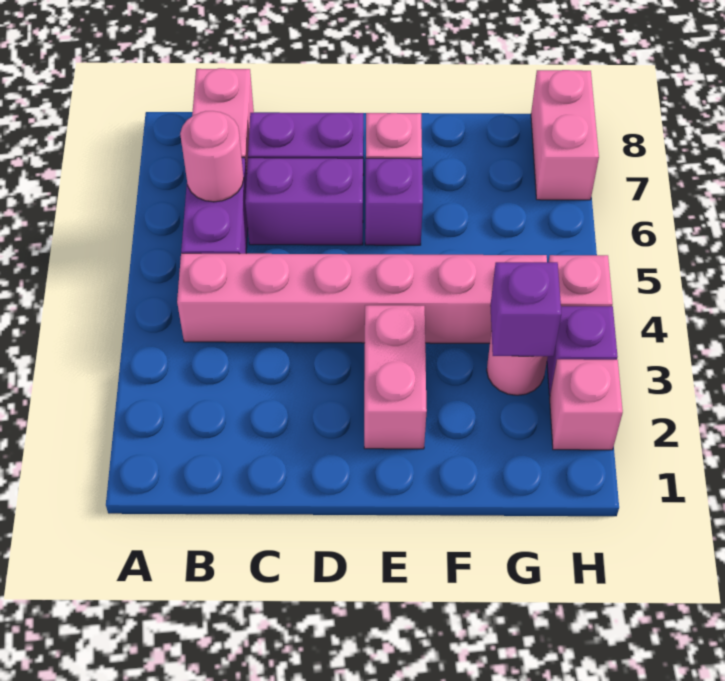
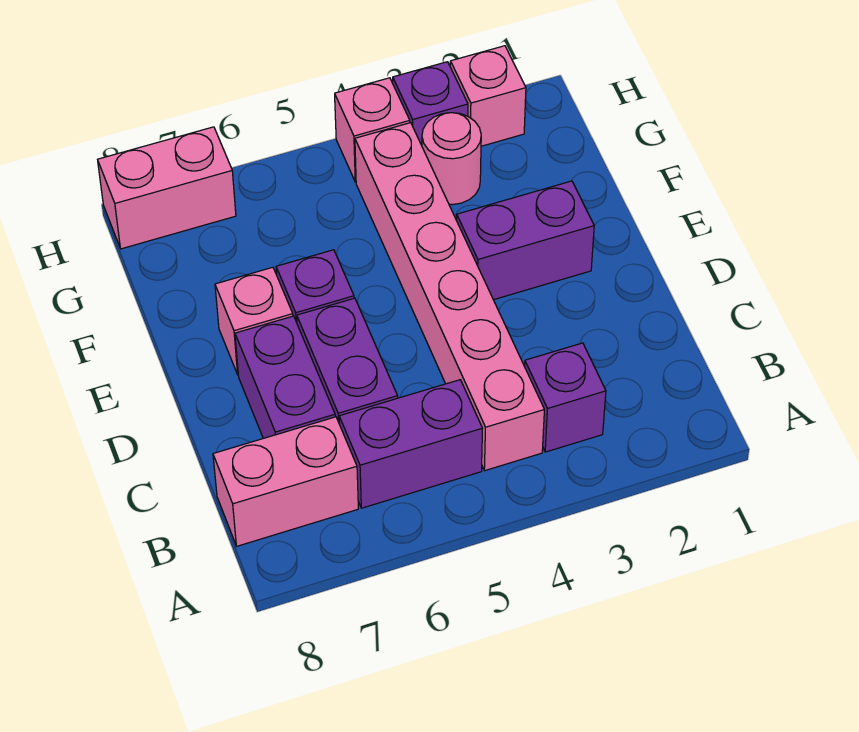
pink round brick B6 level 2 -> none
pink brick E2:E3 level 1 -> purple brick E2:E3 level 1
purple brick G3 level 2 -> purple brick B3 level 1

